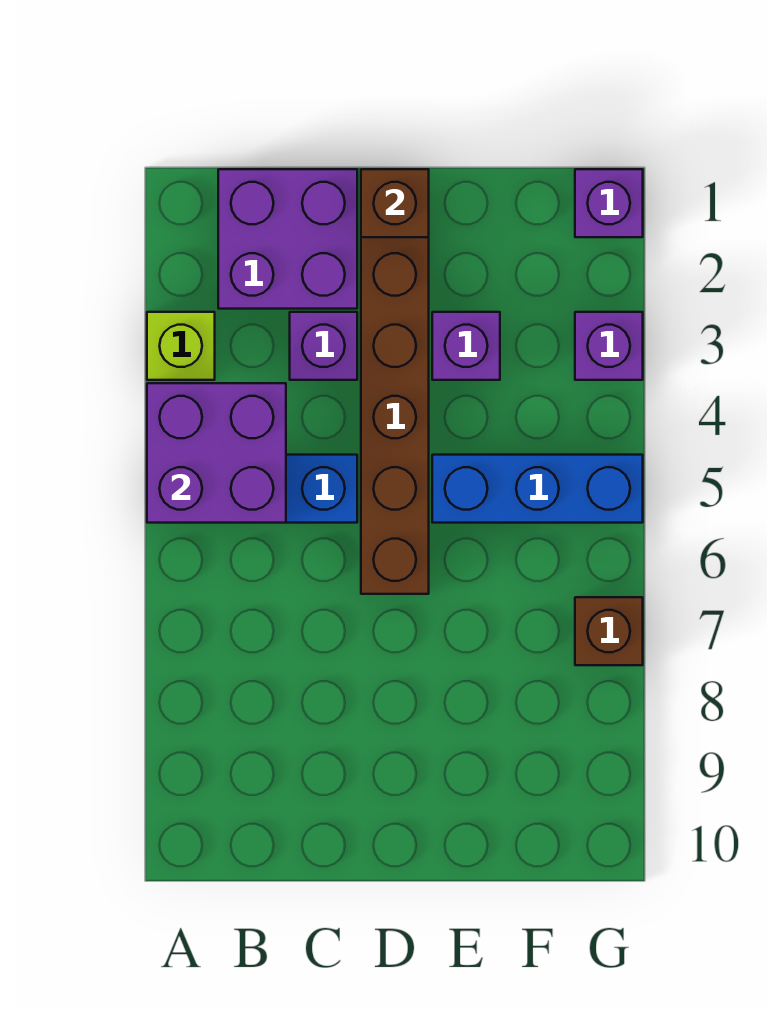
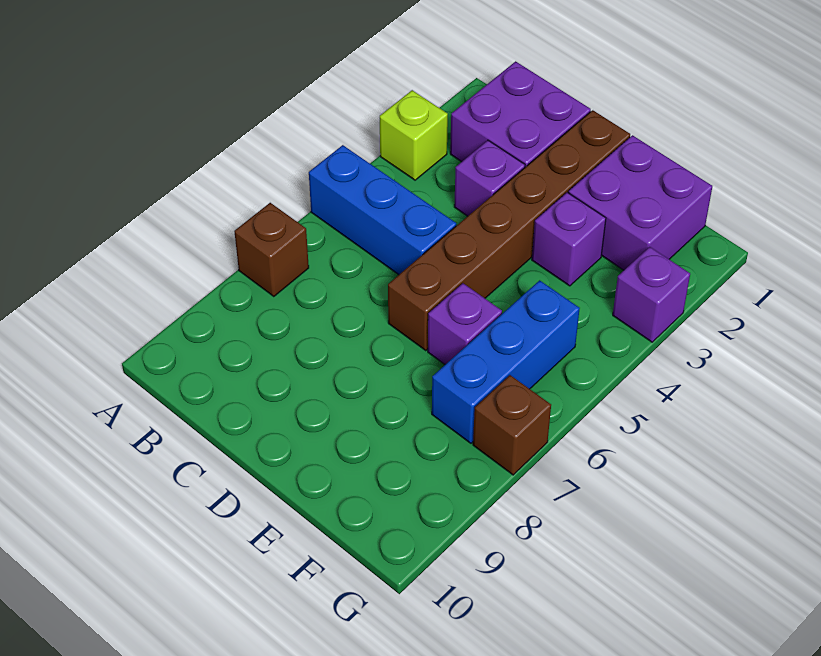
purple brick A4:B5 level 2 -> purple brick E1:F2 level 1
brown brick D1 level 2 -> brown brick A7 level 1
blue brick E5:G5 level 1 -> blue brick F5:F7 level 1
purple brick G1 level 1 -> purple brick E6 level 1

